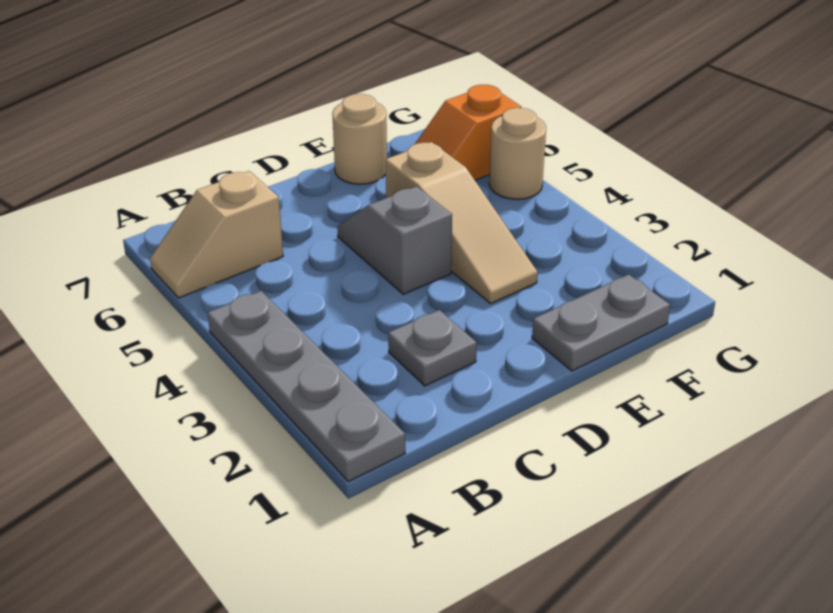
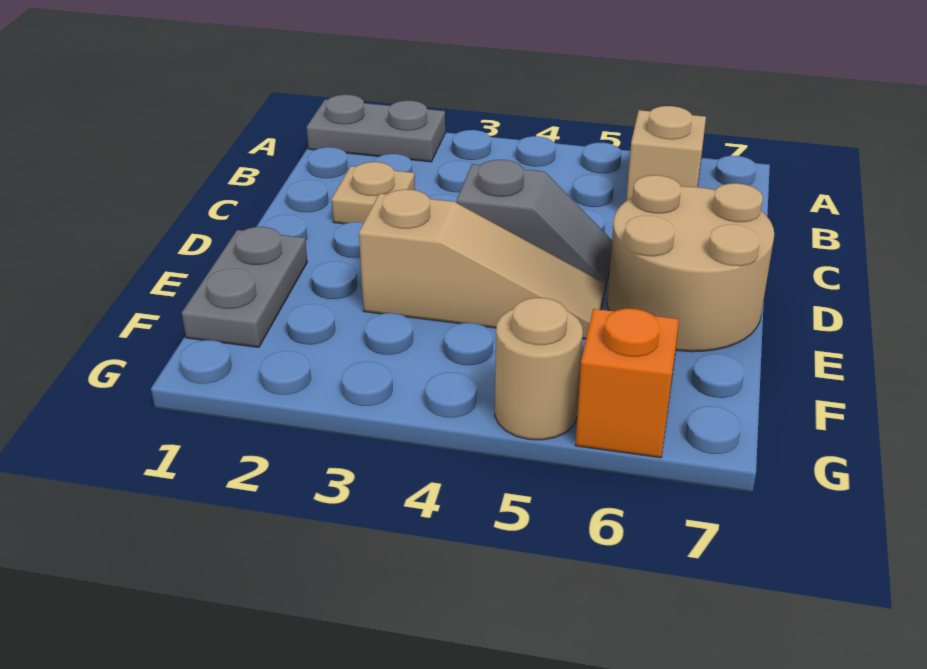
grey plate A1:A4 level 1 -> grey plate A1:A2 level 1
grey plate C2 level 1 -> tan plate C2 level 1
tan slope E3:E5 level 1 top 5 -> tan slope E3:E5 level 1 top 3
tan round brick E7 level 1 -> tan round brick D6:E7 level 1

